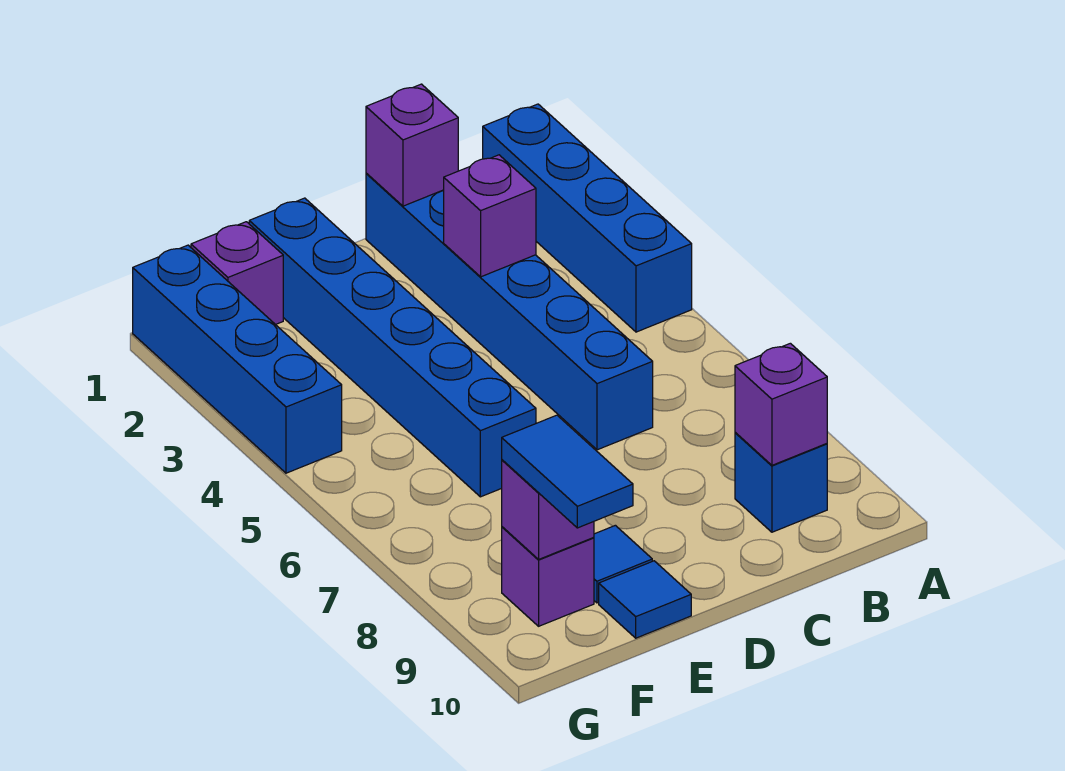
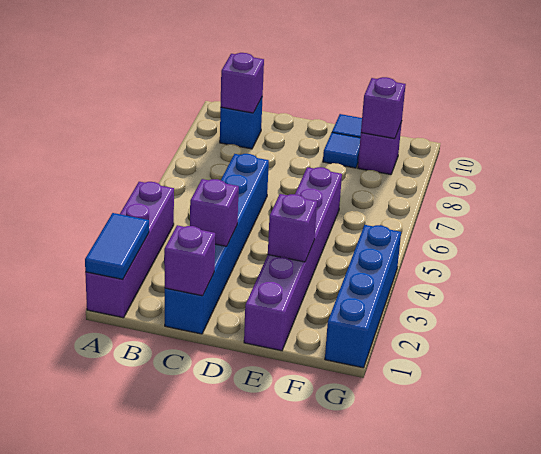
blue brick A1:A4 level 1 -> purple brick A1:A4 level 1
blue brick E1:E6 level 1 -> purple brick E1:E6 level 1
purple brick F1 level 1 -> purple brick E3 level 2
blue tile F9:F10 level 3 -> blue tile A1:A2 level 2

